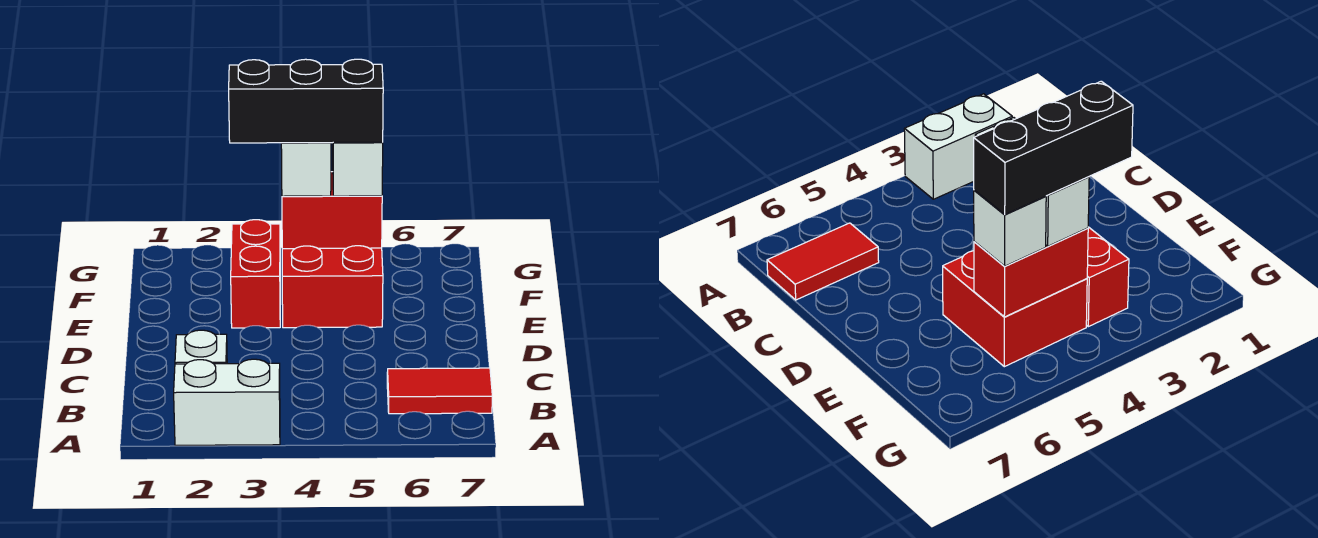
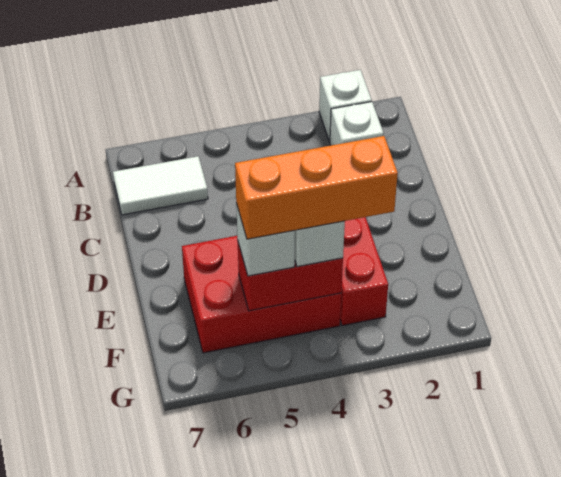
white brick A2:A3 level 1 -> white brick A2 level 1
red tile B6:B7 level 1 -> white tile B6:B7 level 1
red brick E4:F5 level 1 -> red brick E4:F6 level 1
black brick F3:F5 level 4 -> orange brick F3:F5 level 4

